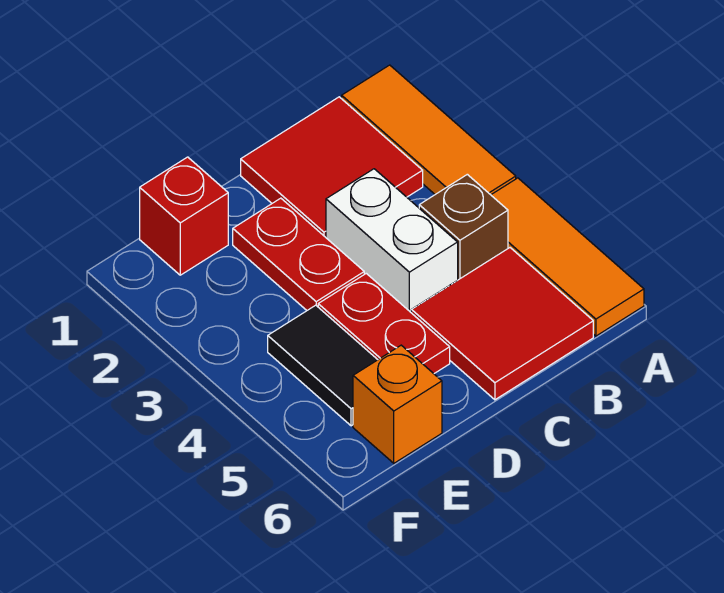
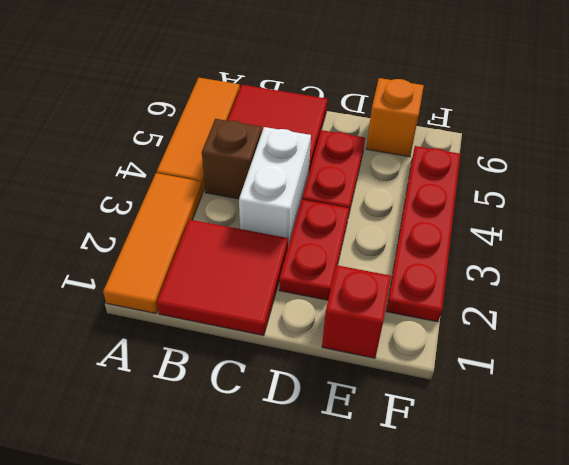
black tile E4:E5 level 1 -> none
none -> red plate F2:F5 level 1

